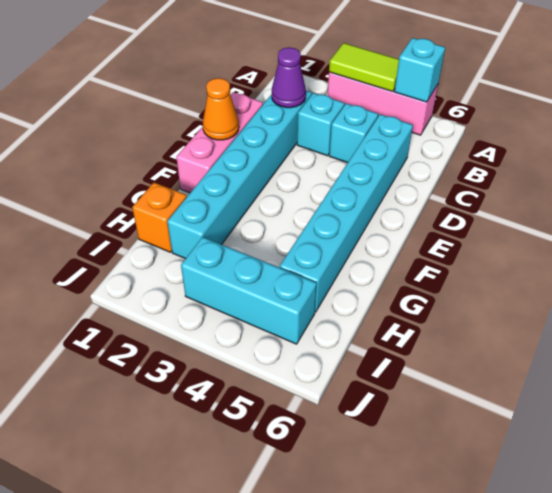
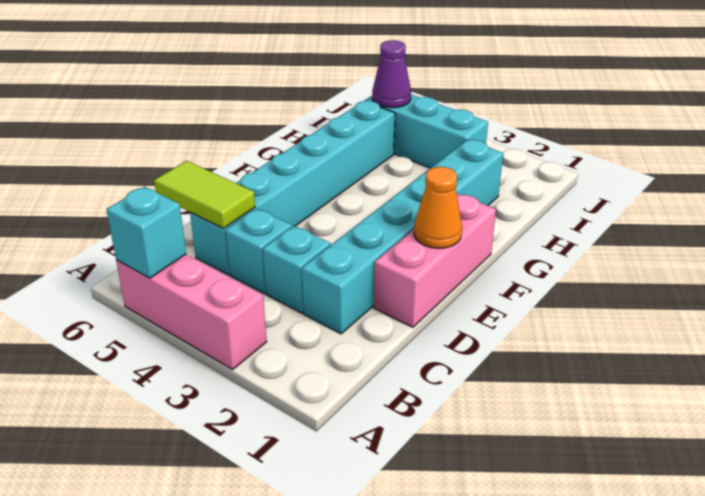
lime tile A3:A4 level 2 -> lime tile C5:C6 level 2
purple cone C2 level 2 -> purple cone I5 level 2
orange brick H1 level 1 -> none

